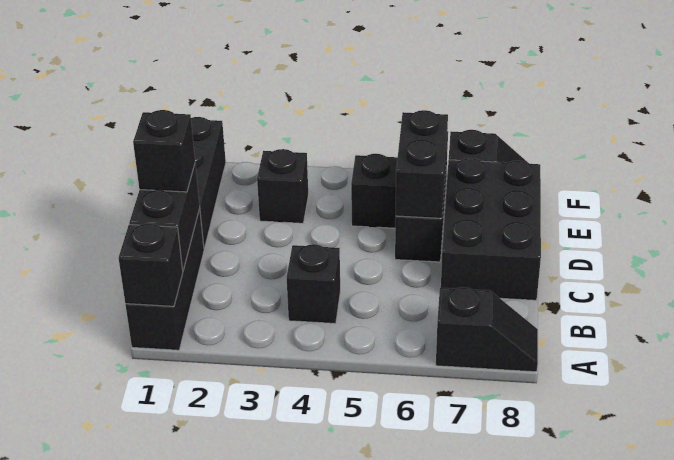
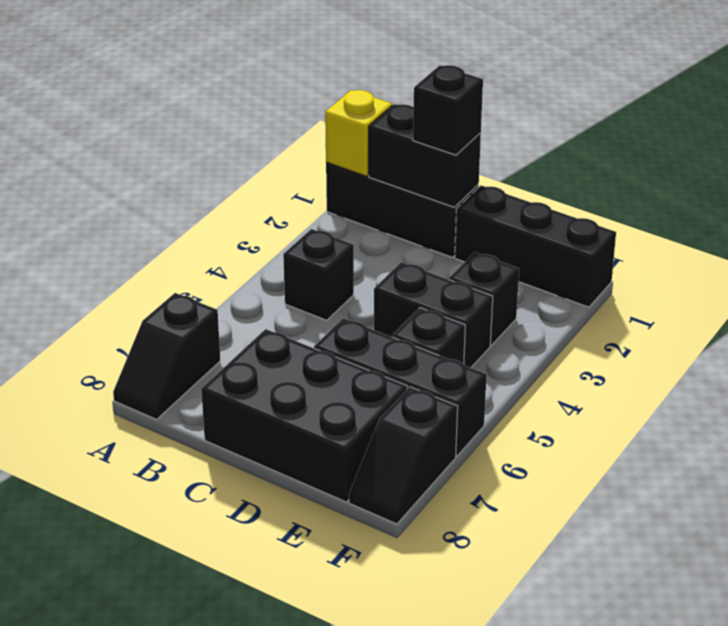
black brick A1 level 2 -> yellow brick A1 level 2
black brick D6:E6 level 2 -> black brick D4:E4 level 1

